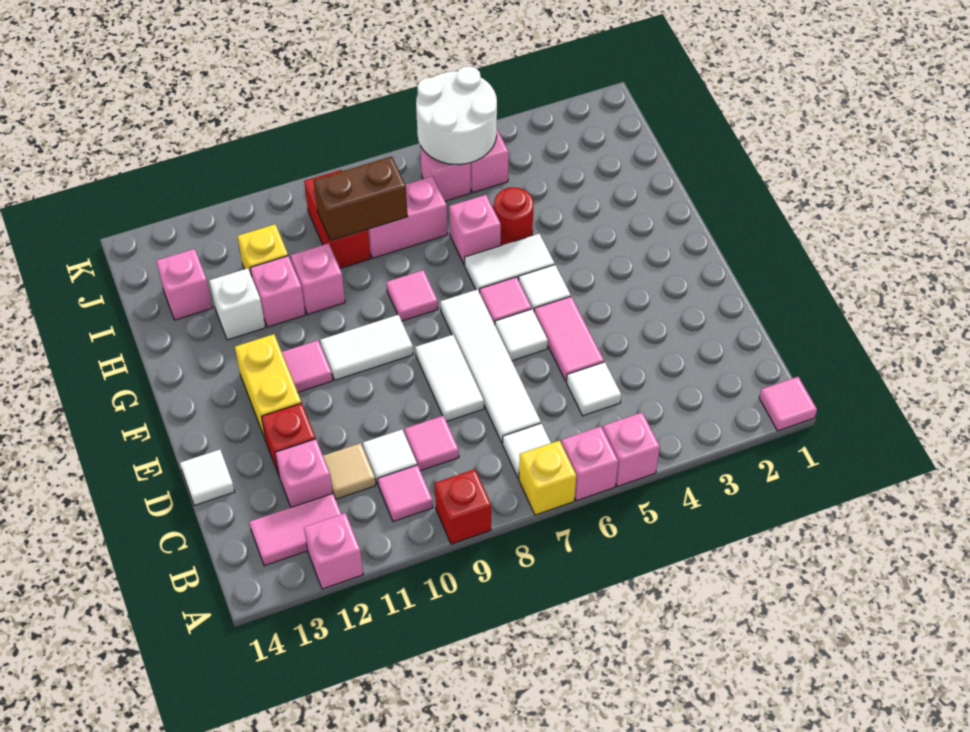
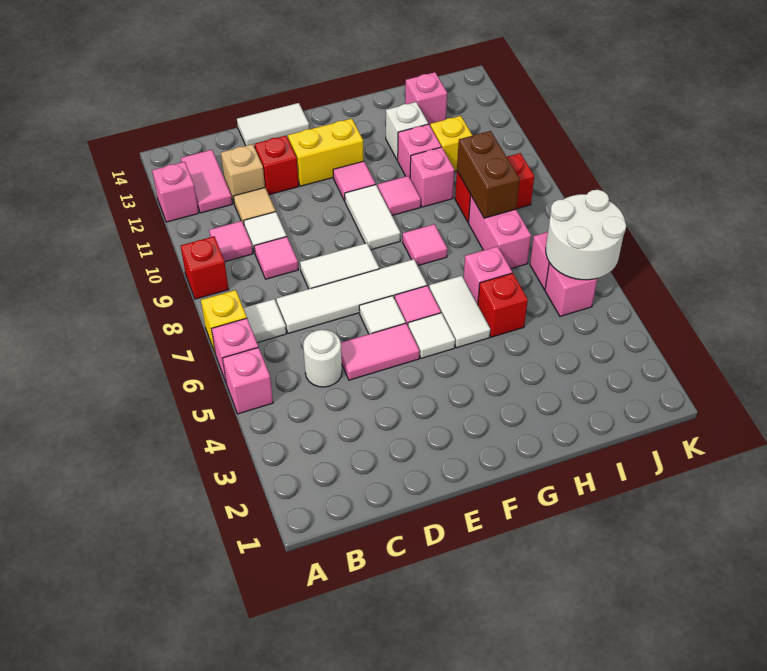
pink tile A1 level 1 -> pink tile G10 level 1
white tile C5 level 1 -> white round brick C5 level 1
pink brick C12 level 1 -> tan brick C12 level 1
white tile D14 level 1 -> white tile D14:E14 level 1
red round brick H5 level 1 -> red brick H5 level 1

